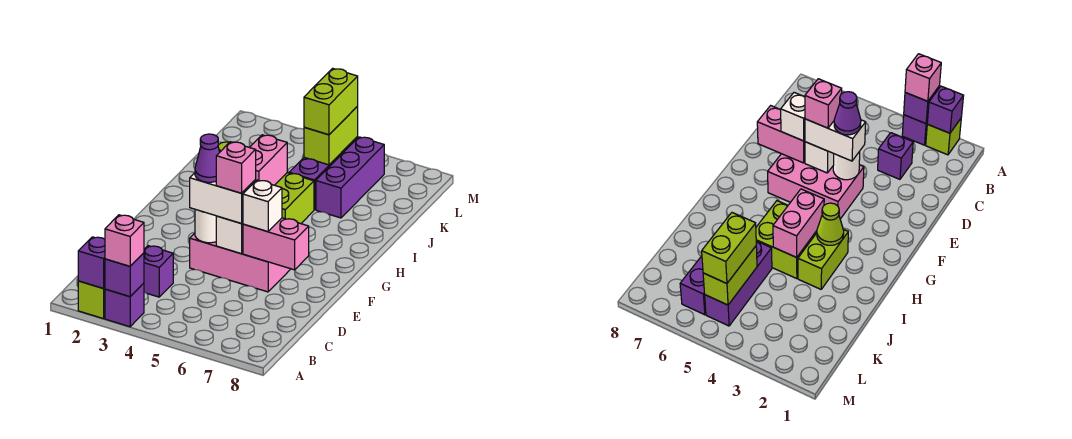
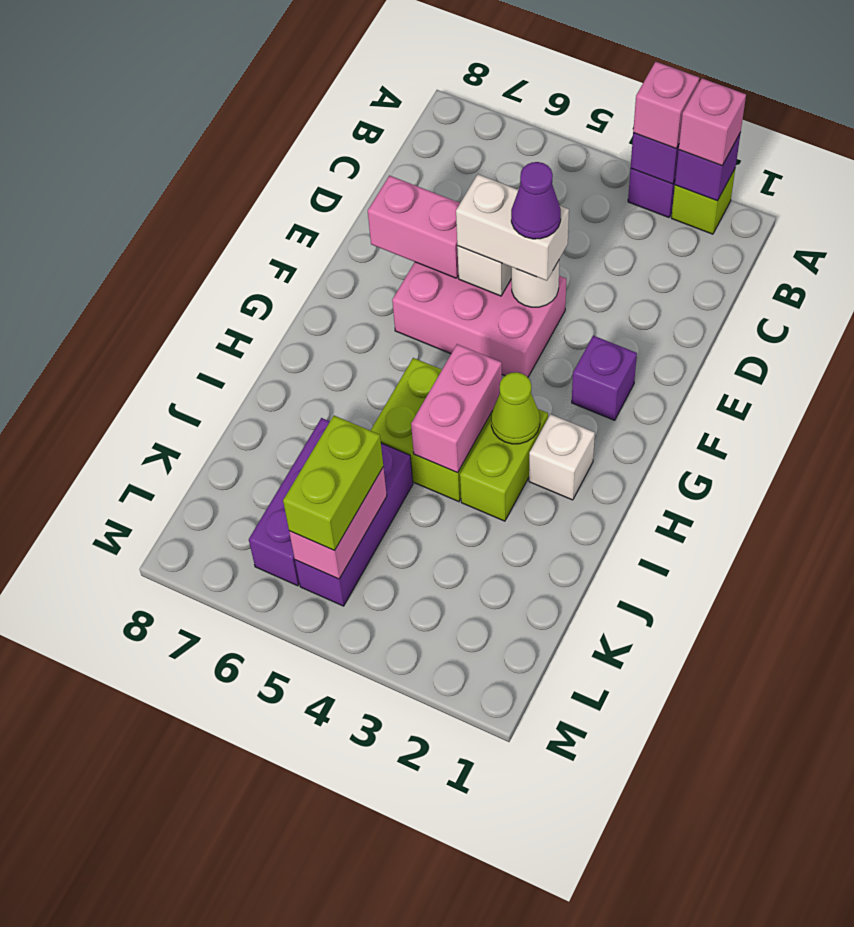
purple brick C3 level 1 -> purple brick F2 level 1
pink brick E5 level 4 -> pink brick A2 level 3
white brick E6 level 3 -> white brick H2 level 1
lime brick K5:L5 level 2 -> pink brick K5:L5 level 2

